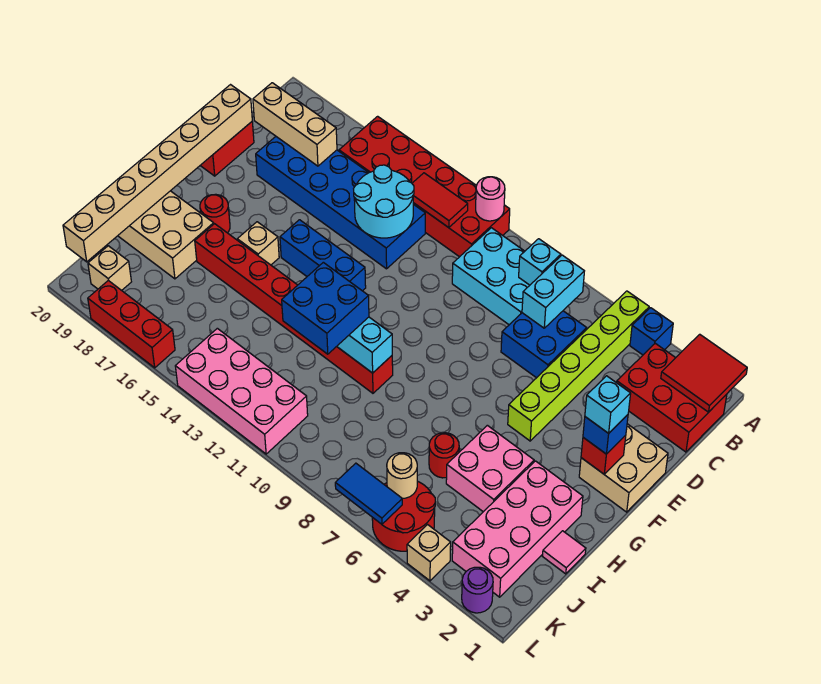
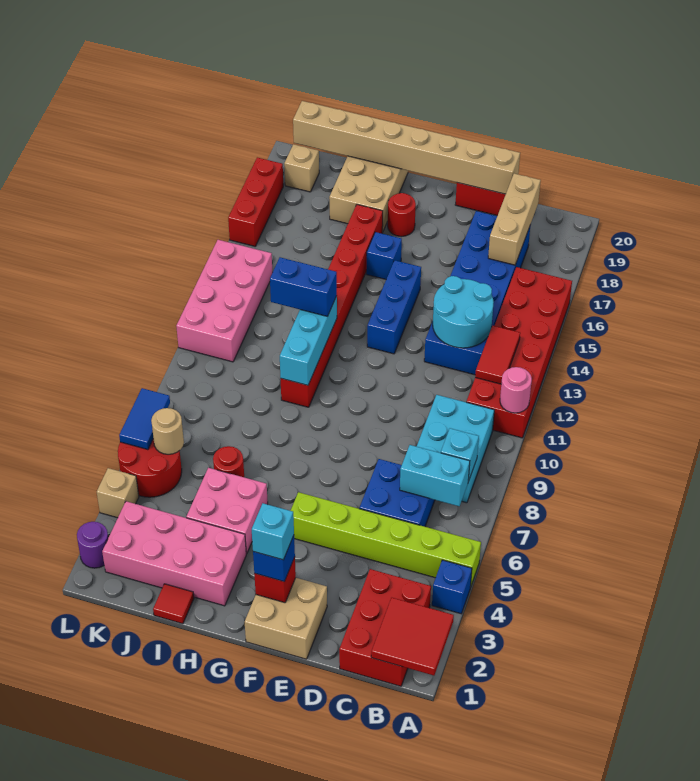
tan brick G16 level 1 -> blue brick G16 level 1
blue brick H11:I12 level 3 -> blue brick H12:I12 level 3
pink tile I1 level 1 -> red tile I1 level 1

